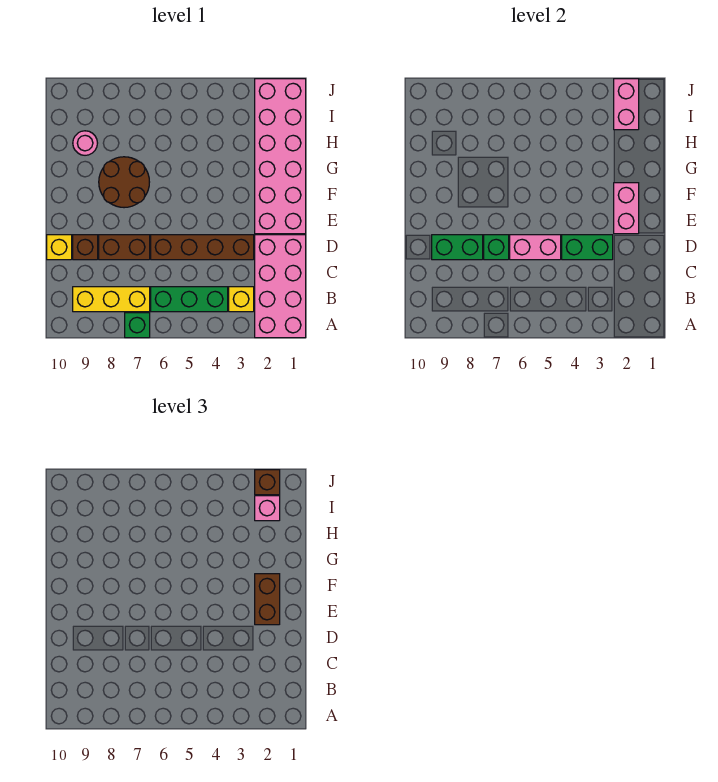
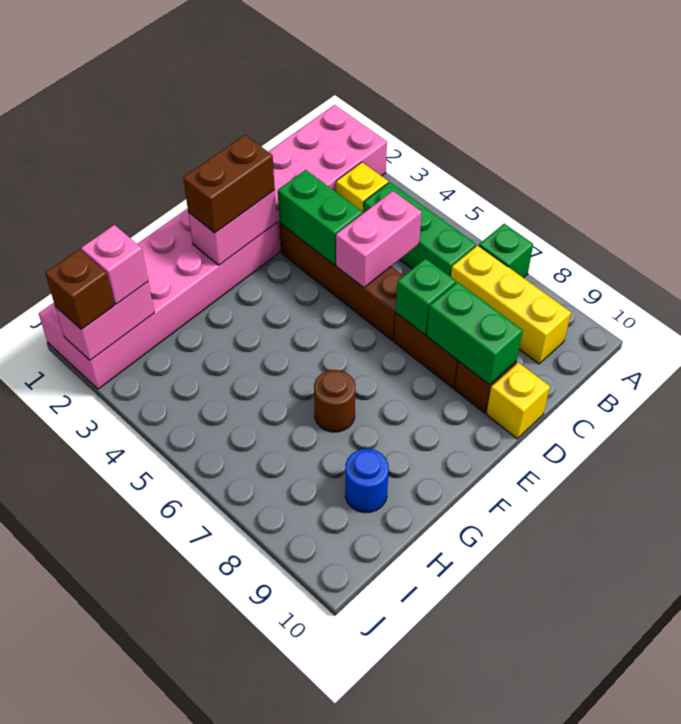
pink brick D5:D6 level 2 -> pink brick C5:D5 level 2
brown round brick F7:G8 level 1 -> brown round brick G7 level 1
pink round brick H9 level 1 -> blue round brick H9 level 1

